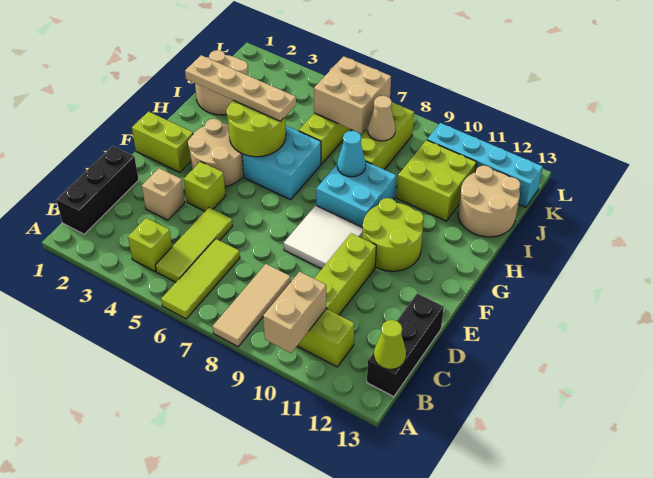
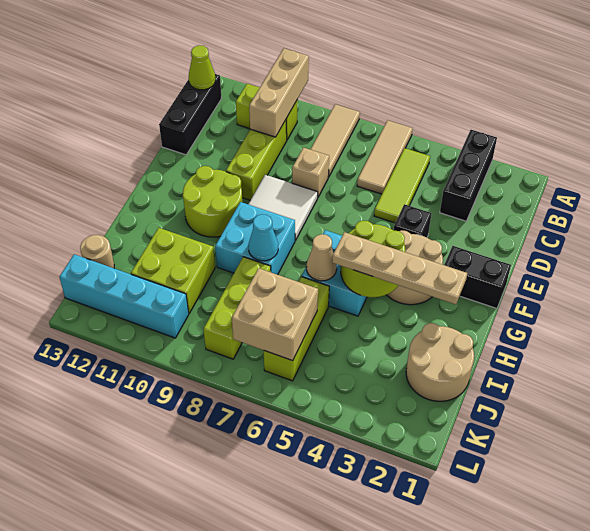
lime tile A6:C6 level 1 -> tan tile A6:C6 level 1
tan brick A10:B10 level 2 -> tan brick A10:C10 level 2
black brick B1:D1 level 1 -> black brick A3:C3 level 1
lime brick B4 level 1 -> none
tan brick D3 level 1 -> tan brick D8 level 1
lime brick E4 level 1 -> black brick E4 level 1
lime brick F1:F2 level 1 -> black brick F1:F2 level 1
tan round brick I12:J13 level 1 -> tan round brick J13 level 1
tan cone J8 level 2 -> tan cone H6 level 2

